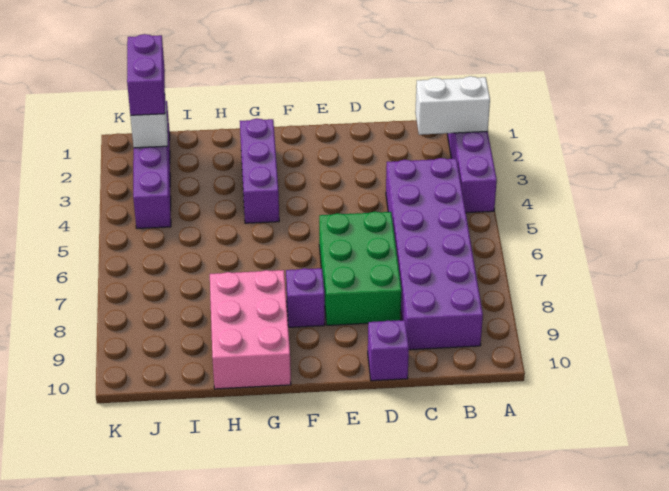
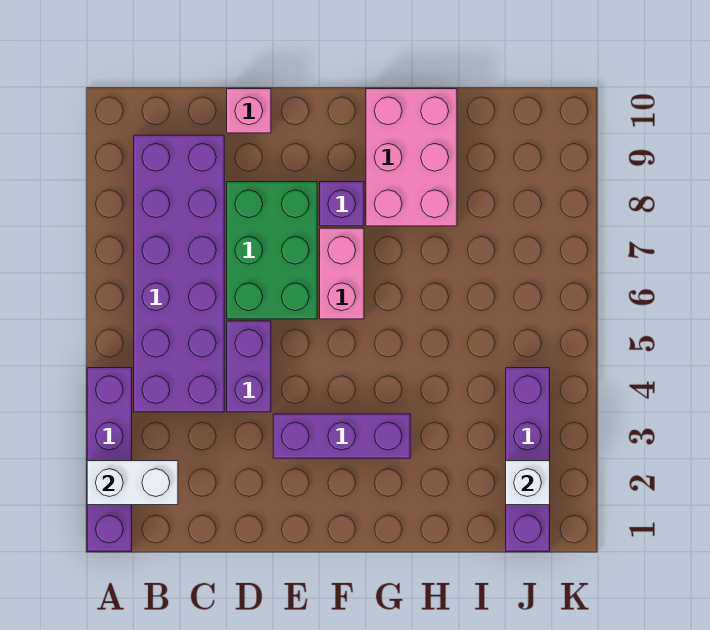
purple brick D10 level 1 -> pink brick D10 level 1
none -> pink brick F6:F7 level 1
purple brick G2:G4 level 1 -> purple brick E3:G3 level 1
purple brick J1:J2 level 3 -> purple brick D4:D5 level 1

